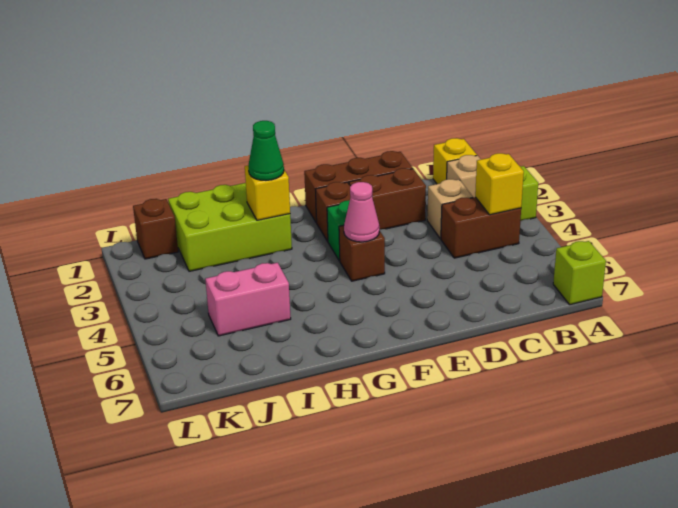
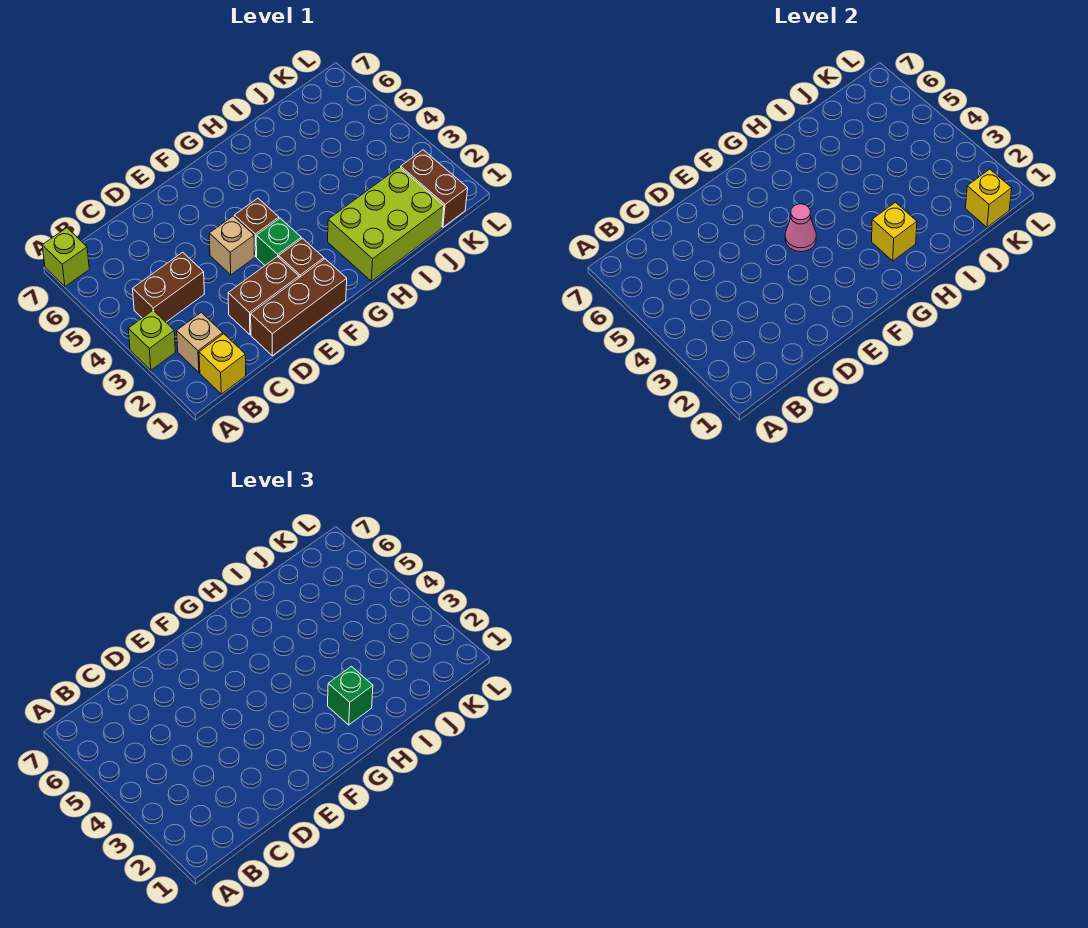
yellow brick B4 level 2 -> yellow brick K1 level 2
tan brick C3 level 1 -> tan brick E4 level 1
green cone H2 level 3 -> green brick H2 level 3
pink brick I5:J5 level 1 -> none
brown brick K1 level 1 -> brown brick K1:K2 level 1

